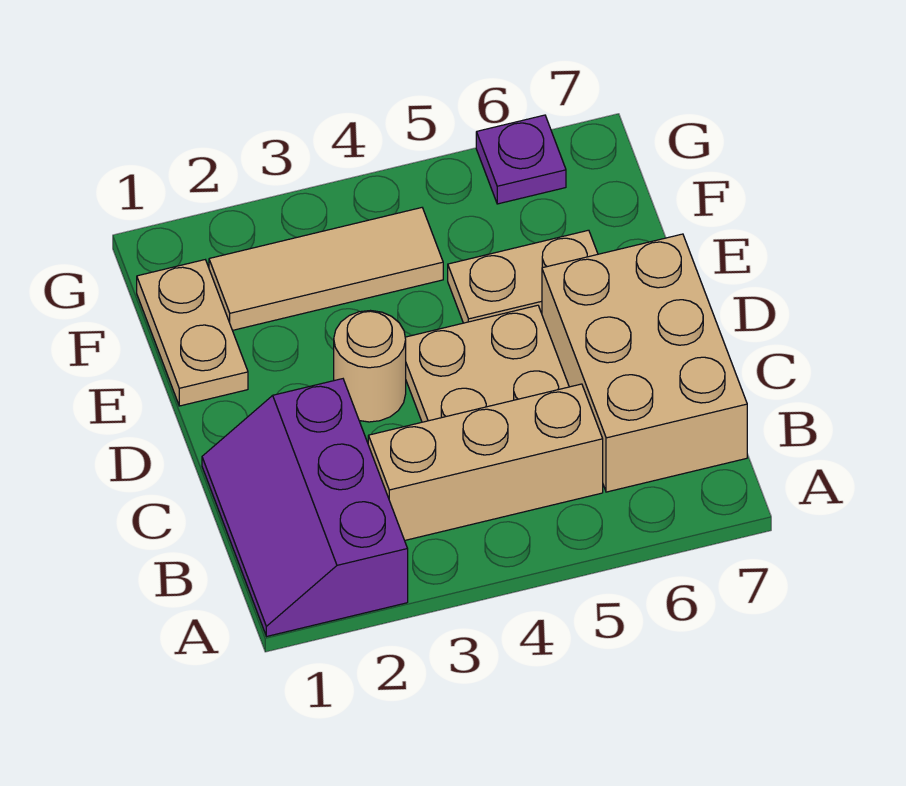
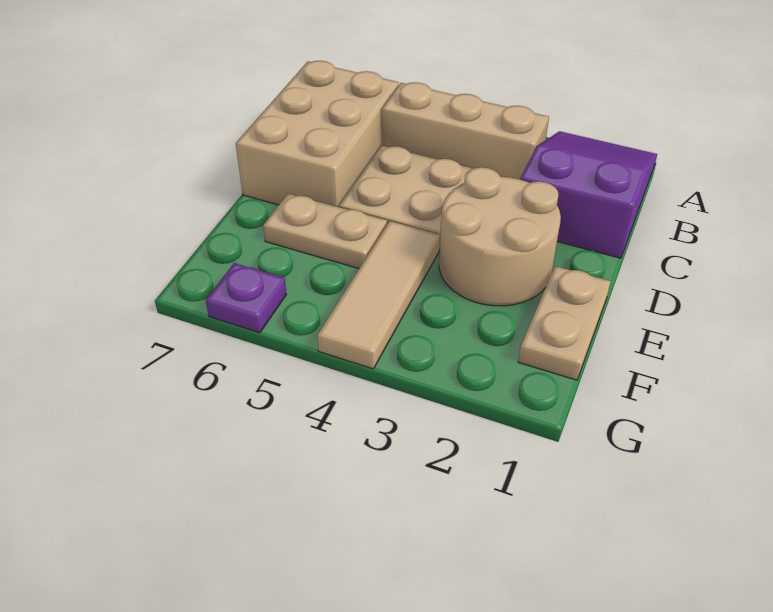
purple slope A1:C2 level 1 top 2 -> purple slope A1:C2 level 1 top C
tan round brick D3 level 1 -> tan round brick D2:E3 level 1
tan tile F2:F4 level 1 -> tan tile E4:G4 level 1

